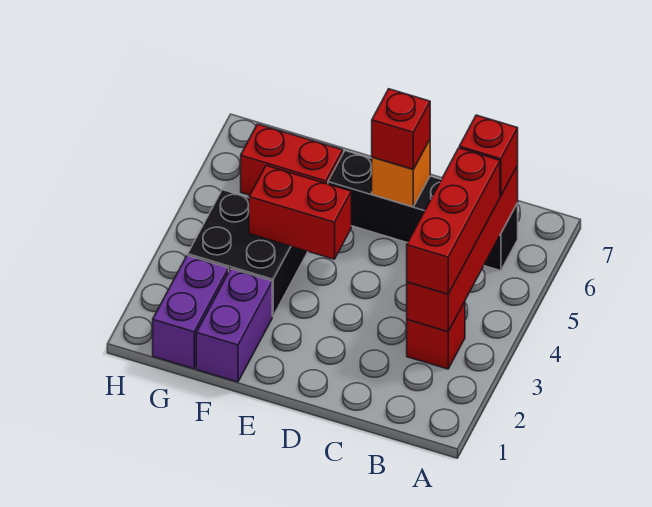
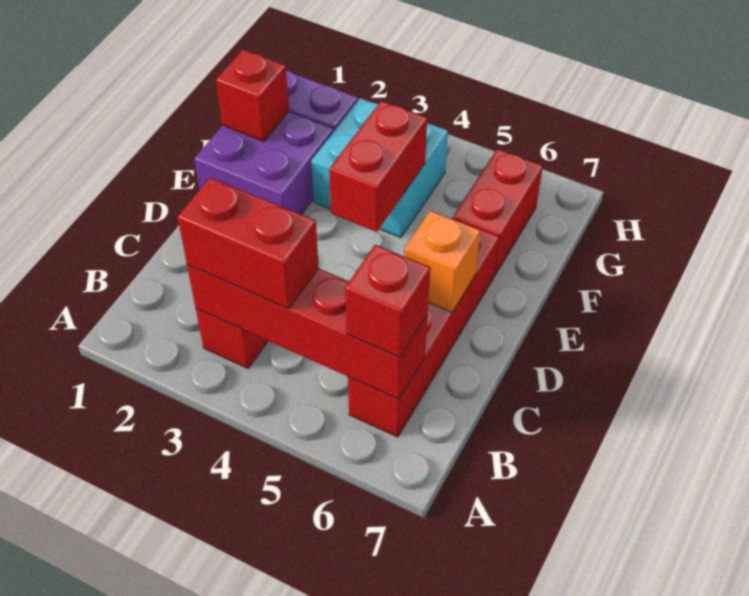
red brick B3:B5 level 3 -> red brick B3:B4 level 3
black brick B6:E6 level 1 -> red brick B6:E6 level 1
red brick D6 level 3 -> red brick F1 level 2
purple brick F1:F2 level 1 -> purple brick E1:F2 level 1
black brick F3:G4 level 1 -> cyan brick F3:G4 level 1

